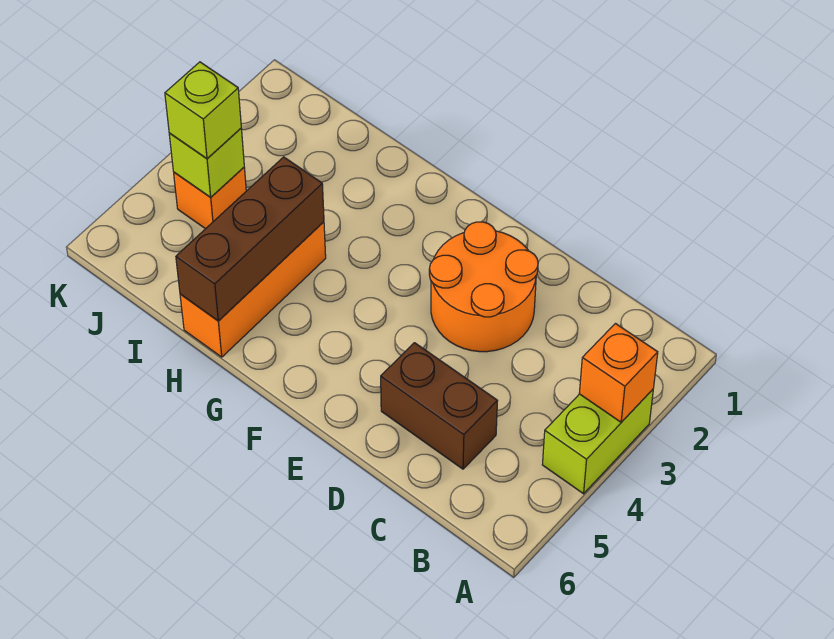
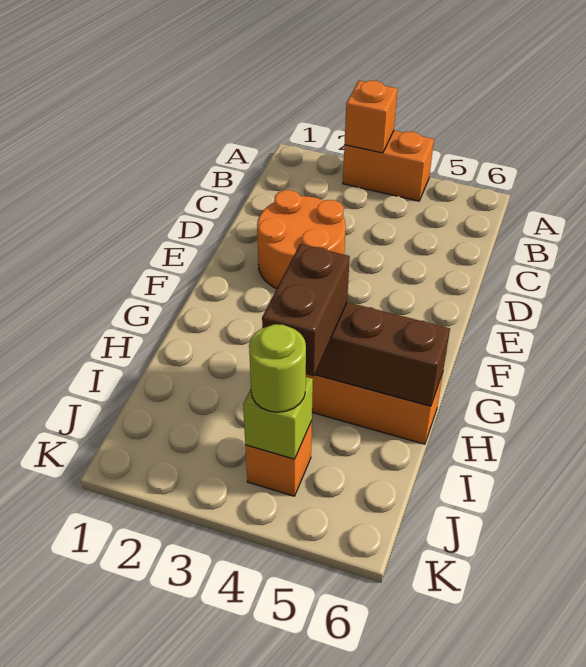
lime brick A3:A4 level 1 -> orange brick A3:A4 level 1
brown brick C5:D5 level 1 -> brown brick H4:I4 level 3
lime brick J4 level 3 -> lime round brick J4 level 3

